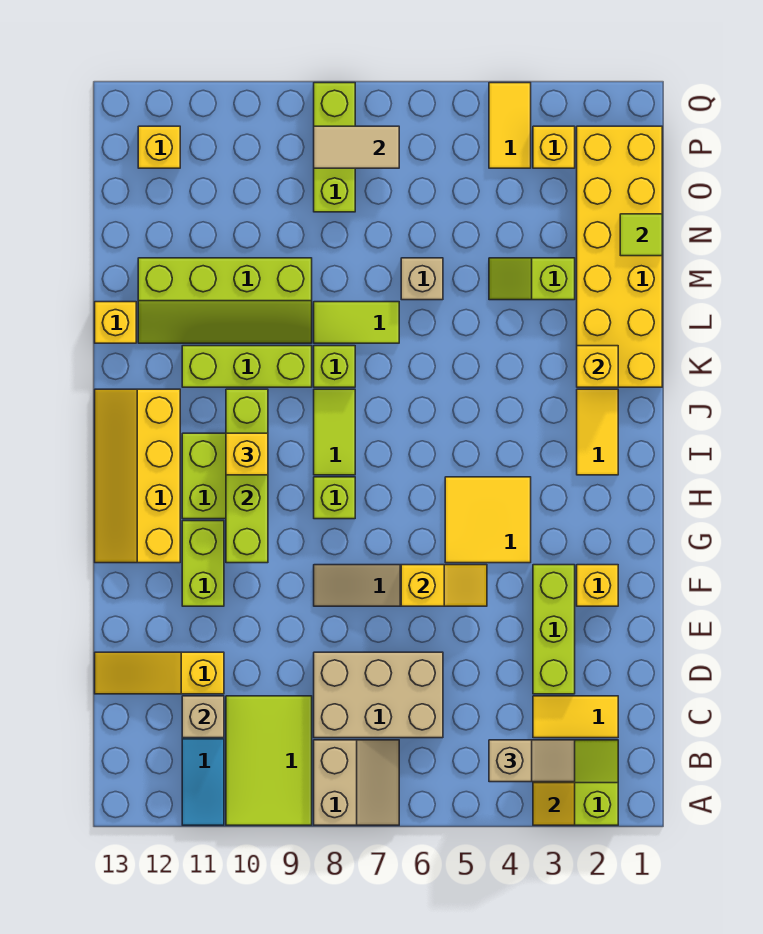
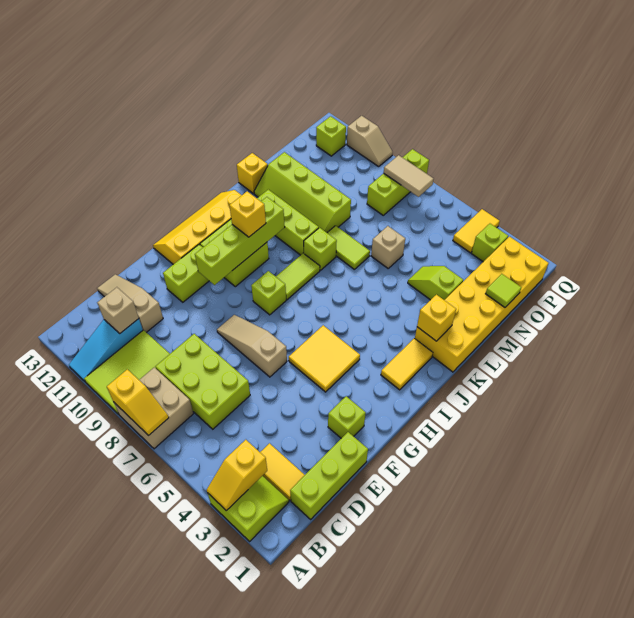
tan slope A7:B8 level 1 top 8 -> tan brick A7:B8 level 1
tan slope B3:B4 level 3 top 4 -> tan slope Q10:Q11 level 1 top 11
tan brick C6:D8 level 1 -> lime brick C6:D8 level 1
lime brick D3:F3 level 1 -> lime brick C1:E1 level 1
yellow slope D11:D13 level 1 top 11 -> tan slope D11:D13 level 1 top 11
yellow brick F2 level 1 -> lime brick F2 level 1
yellow slope F5:F6 level 2 top 6 -> yellow slope A7:A8 level 2 top 8
yellow brick P3 level 1 -> lime brick P3 level 1
yellow brick P12 level 1 -> lime brick P12 level 1

